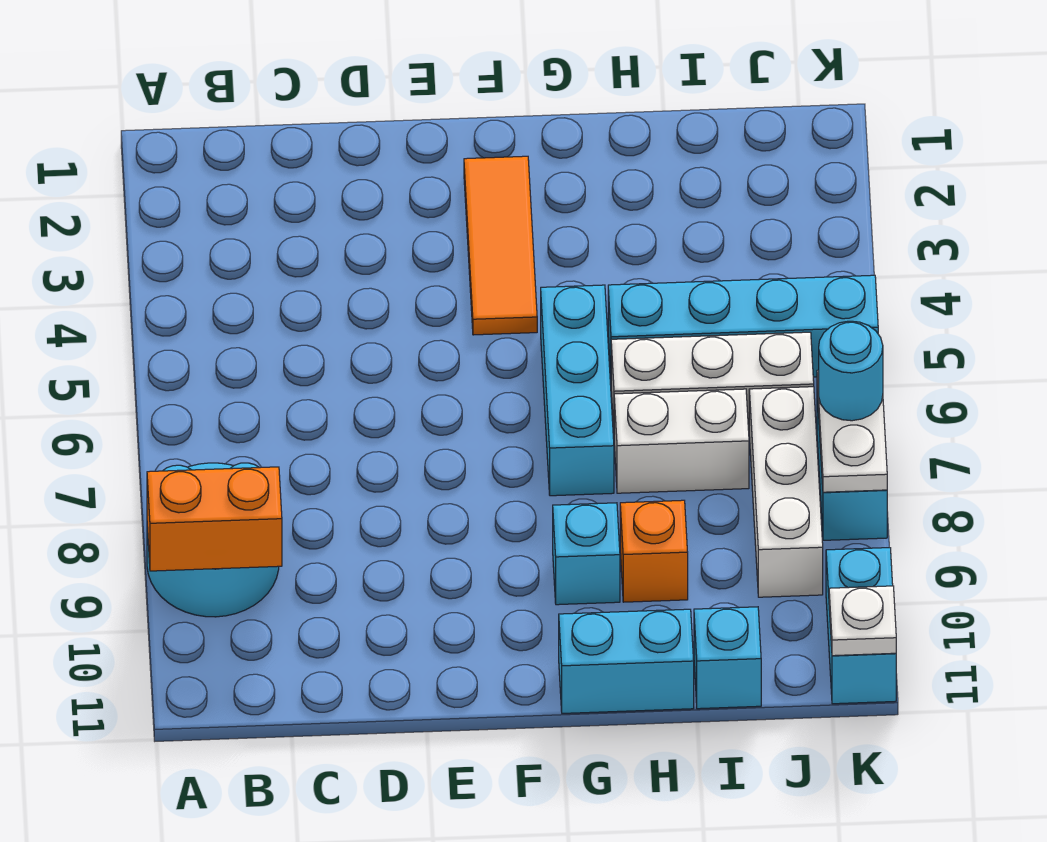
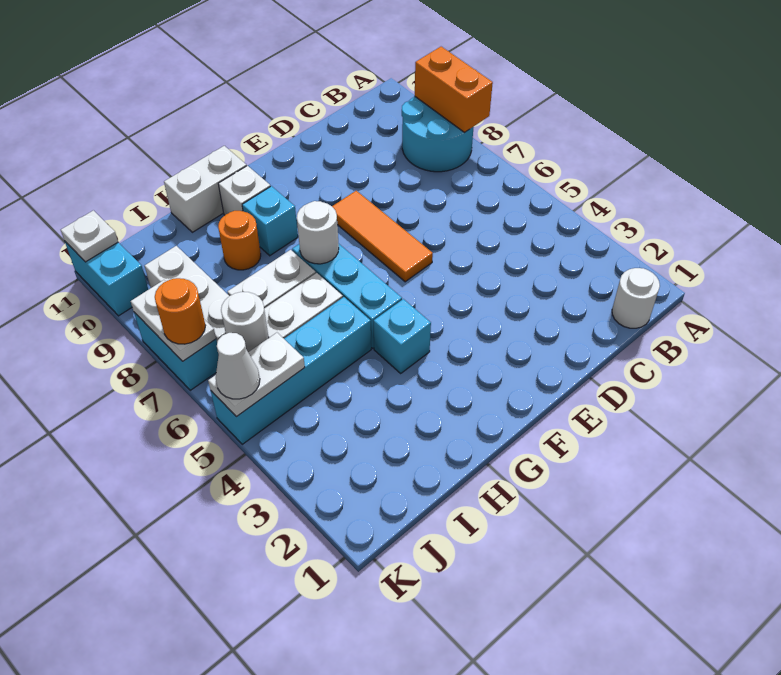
orange brick A9:B9 level 2 -> orange brick A8:A9 level 2
none -> white round brick B1 level 1
orange tile F2:F4 level 1 -> orange tile E6:E8 level 1
none -> white round brick G7 level 2
none -> white brick G10 level 1
cyan brick G11:H11 level 1 -> white brick G11:H11 level 1
orange brick H9 level 1 -> orange round brick H9 level 1
cyan brick I11 level 1 -> cyan brick G4 level 1
none -> white plate J5:K5 level 2
none -> white round brick J6 level 2
none -> white cone K5 level 3
cyan round brick K7 level 3 -> orange round brick K7 level 3

